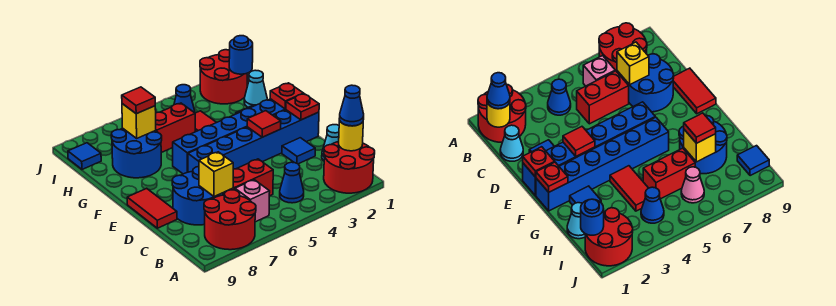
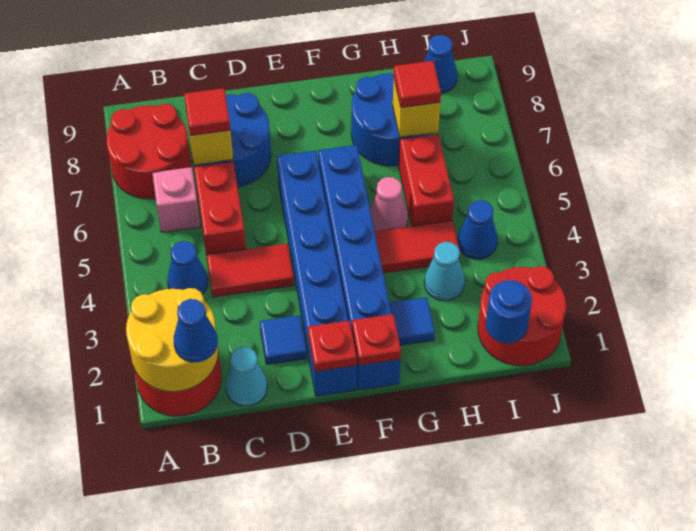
yellow round brick B1 level 2 -> yellow round brick A1:B2 level 2
red tile D9:E9 level 1 -> red tile C4:D4 level 1
red tile E3 level 2 -> red tile C7 level 3
cyan cone H1 level 1 -> cyan cone H3 level 1
pink cone I6 level 1 -> pink cone G5 level 1
blue tile I9 level 1 -> blue cone I9 level 1

